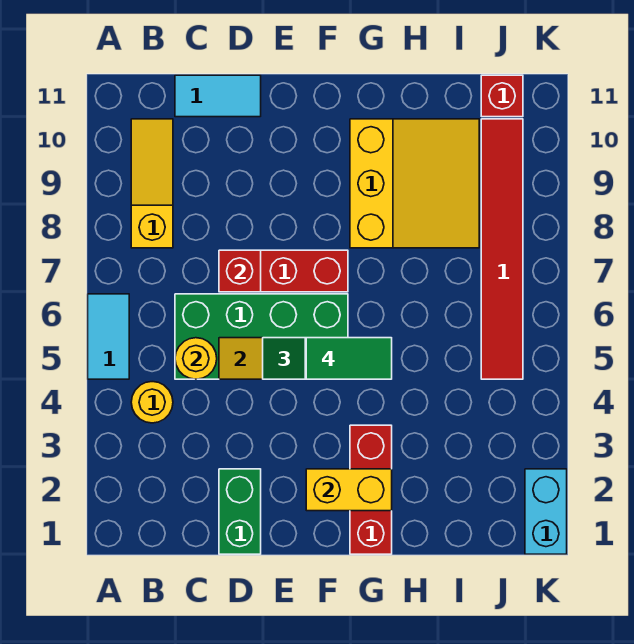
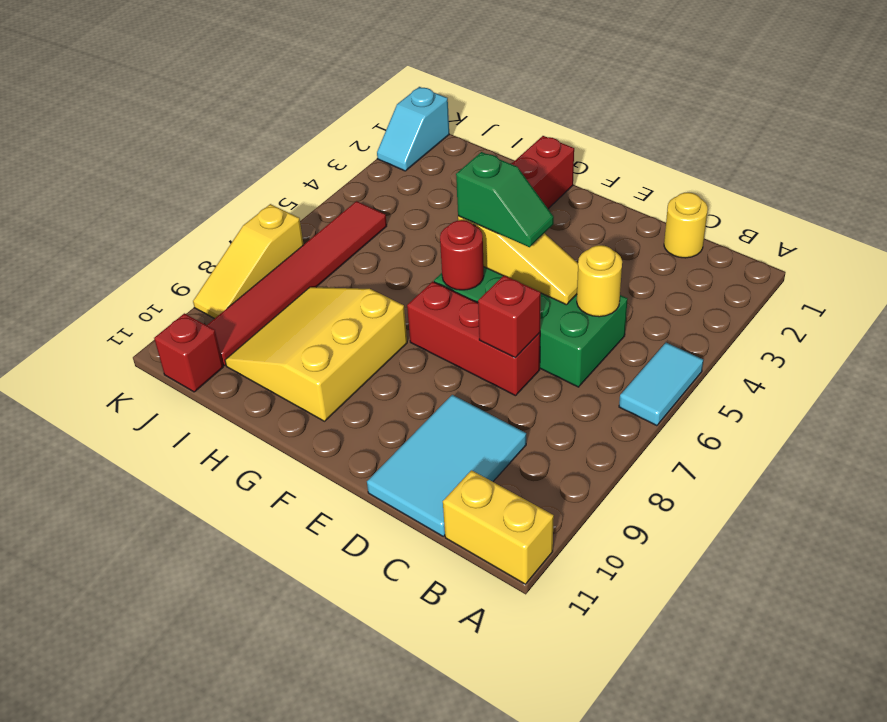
yellow round brick B4 level 1 -> yellow round brick C1 level 1
yellow slope B8:B10 level 1 top 8 -> yellow slope K7:K9 level 1 top 7
cyan tile C11:D11 level 1 -> cyan tile C9:D11 level 1
green brick D1:D2 level 1 -> none
yellow brick F2:G2 level 2 -> yellow brick A11:B11 level 1
green tile F5:G5 level 4 -> none
none -> red round brick F6 level 2
cyan brick K1:K2 level 1 -> cyan slope K1:K2 level 1 top 1

